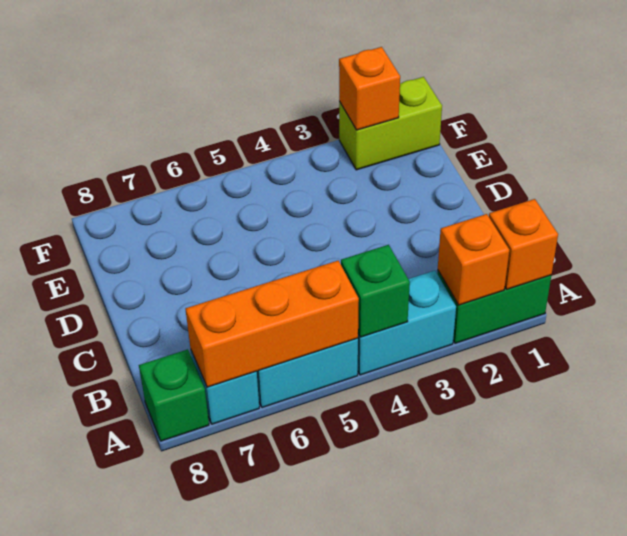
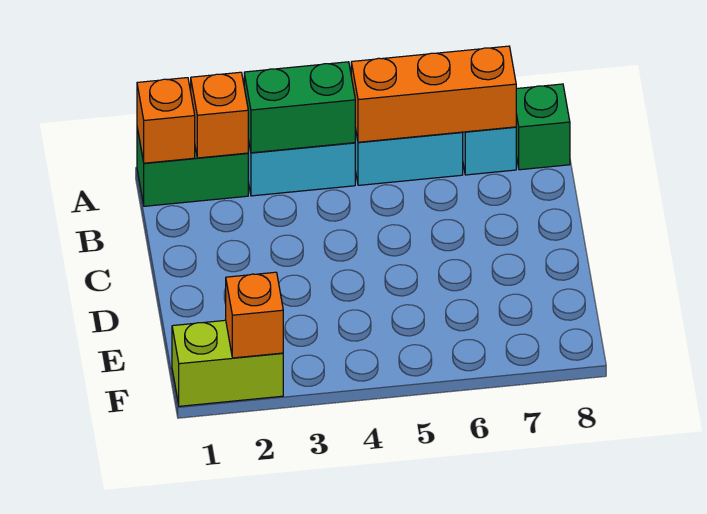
green brick A4 level 2 -> green brick A3:A4 level 2

